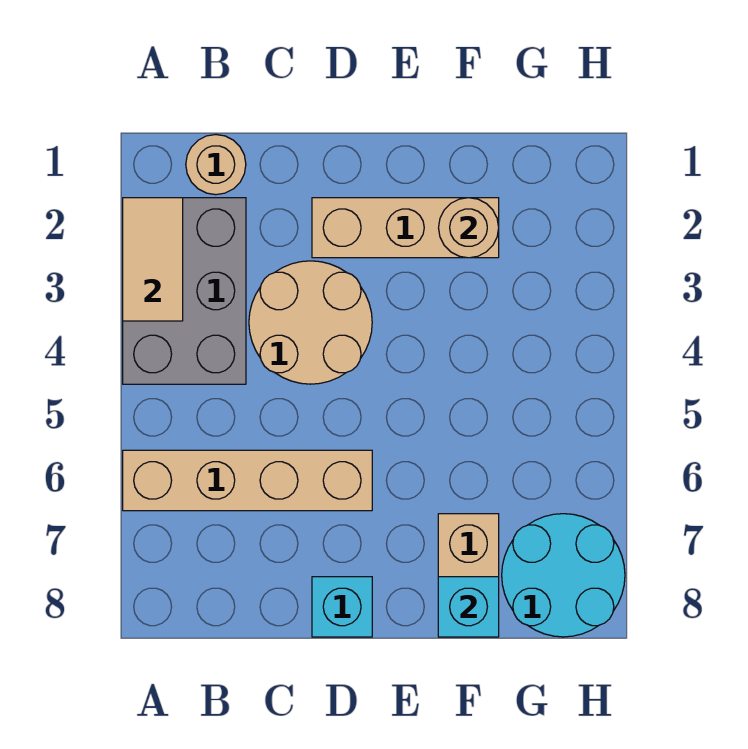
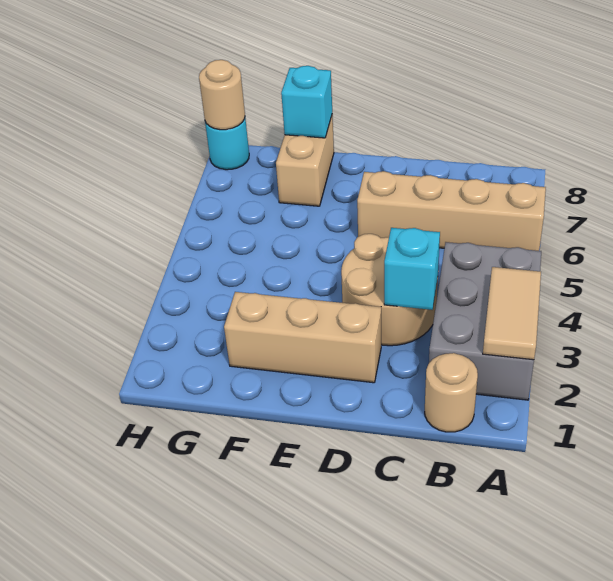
cyan brick D8 level 1 -> cyan brick C3 level 2
tan round brick F2 level 2 -> tan round brick H8 level 2
cyan round brick G7:H8 level 1 -> cyan round brick H8 level 1

